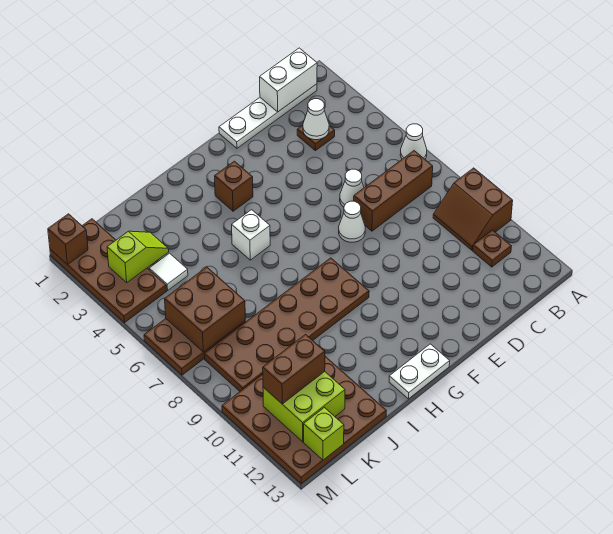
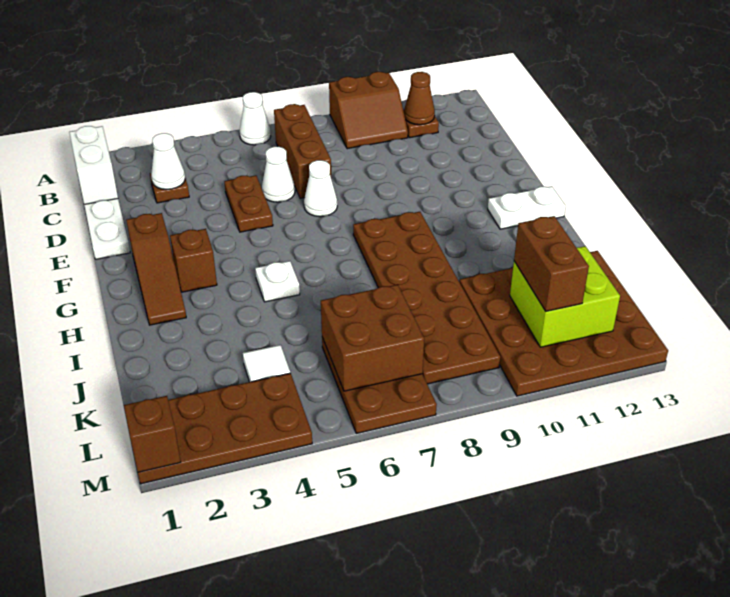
none -> brown cone B11 level 2
none -> brown plate D5:E5 level 1
none -> brown slope F2:H2 level 1 top F
white plate G13:H13 level 1 -> white plate G12:G13 level 1
white brick H5 level 1 -> white plate H5 level 1
lime slope K3:L3 level 2 top L -> none
lime brick L13 level 2 -> none

